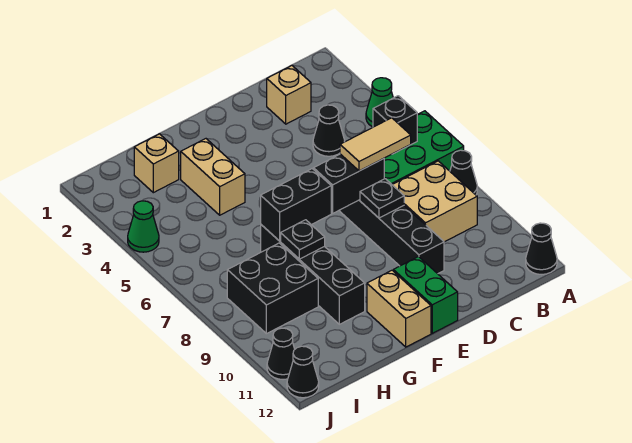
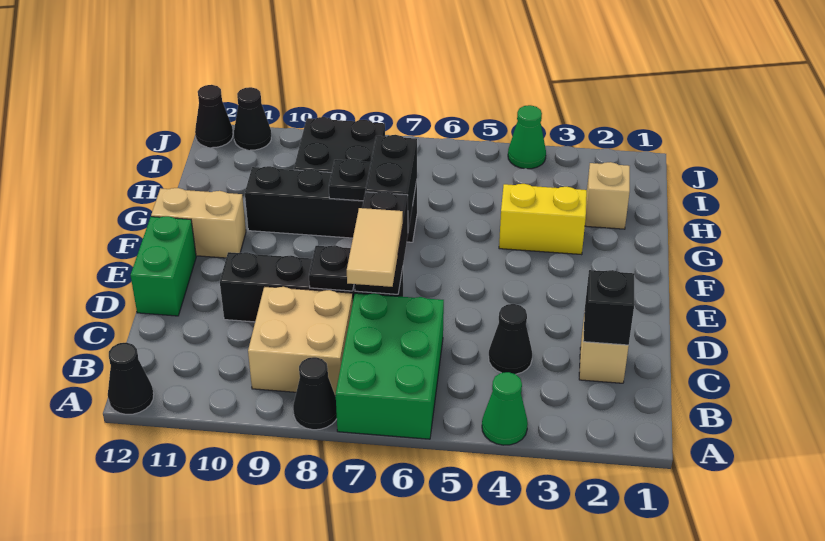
black brick B6 level 2 -> black brick C2 level 2
green brick E11:E12 level 1 -> green brick D12:E12 level 1
tan brick G3:G4 level 1 -> yellow brick G3:G4 level 1

